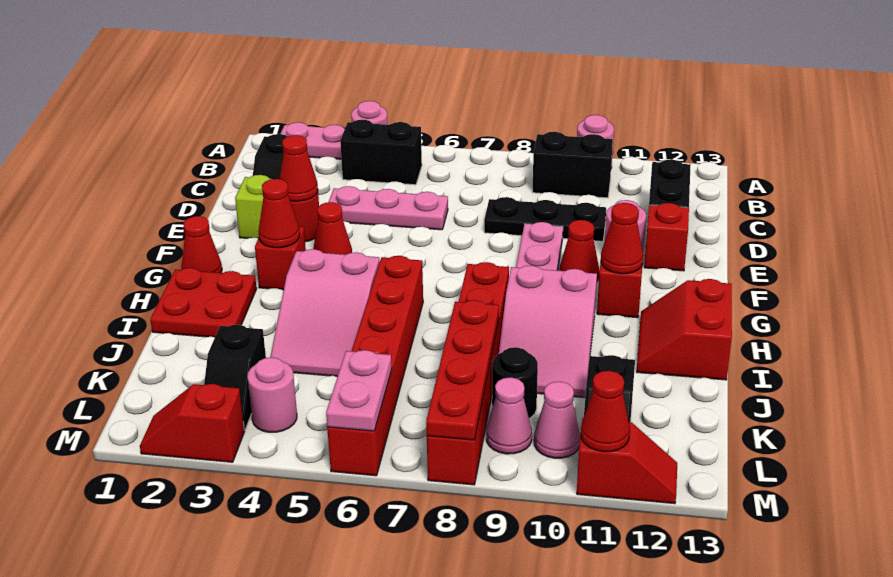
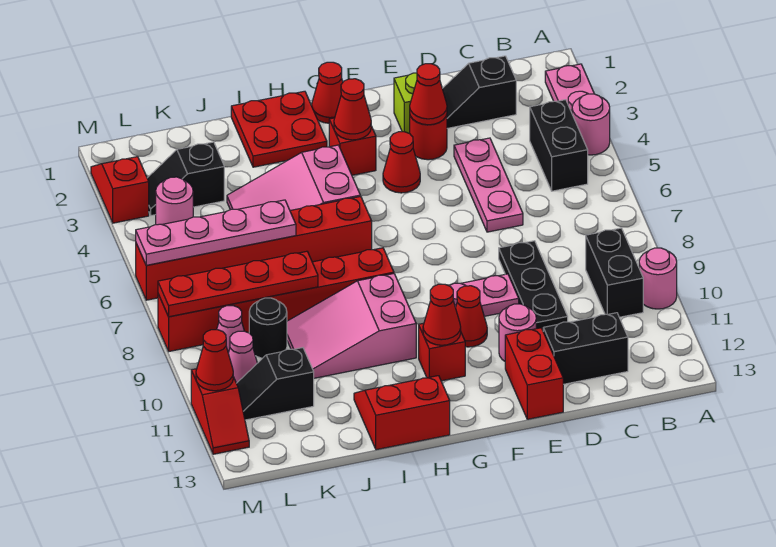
red brick E12 level 1 -> red brick E12:E13 level 1
pink plate L6:M6 level 2 -> pink plate J6:M6 level 2

